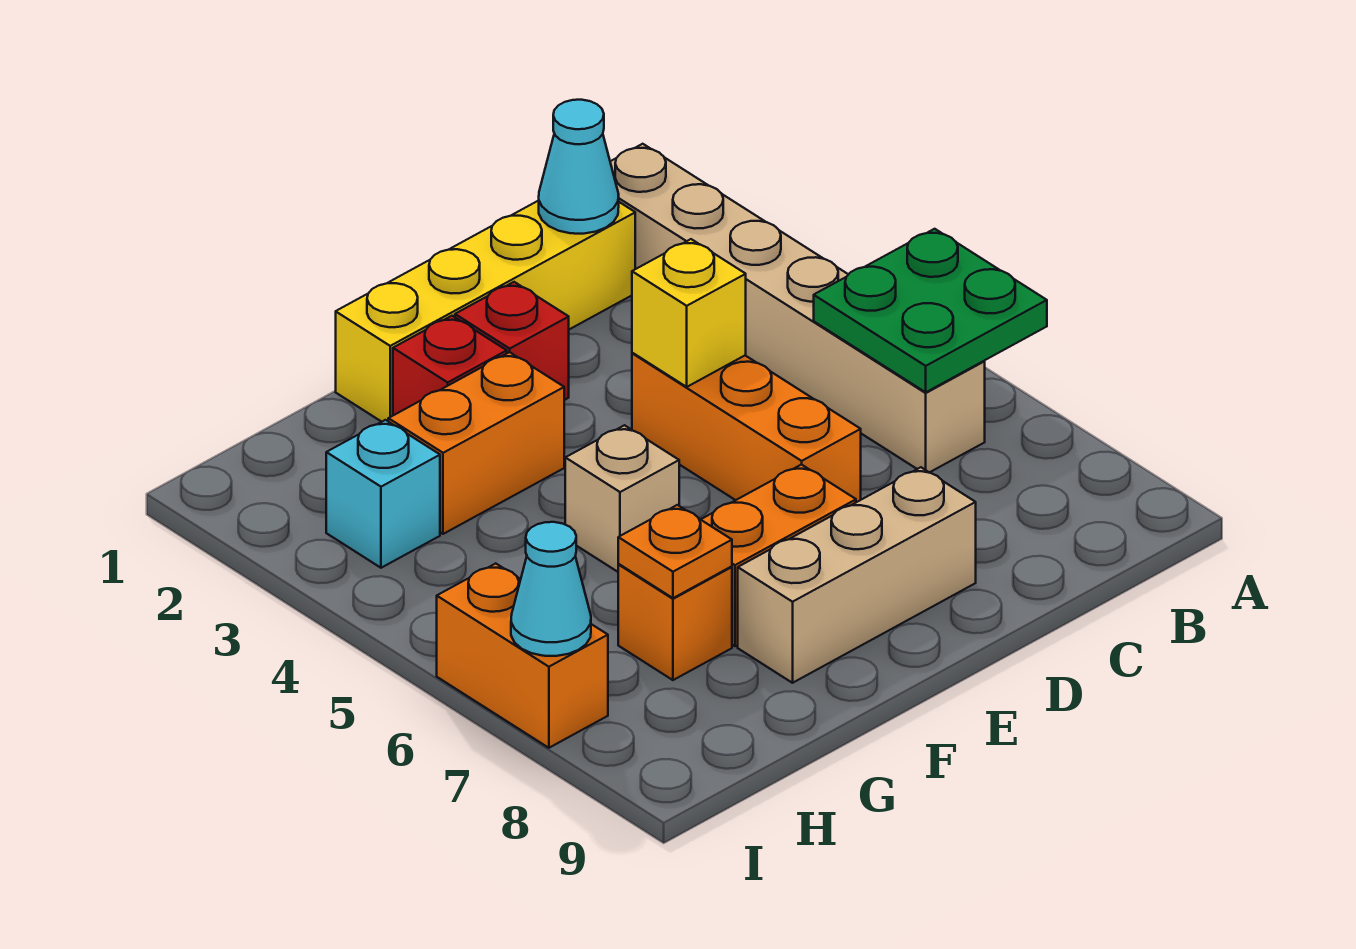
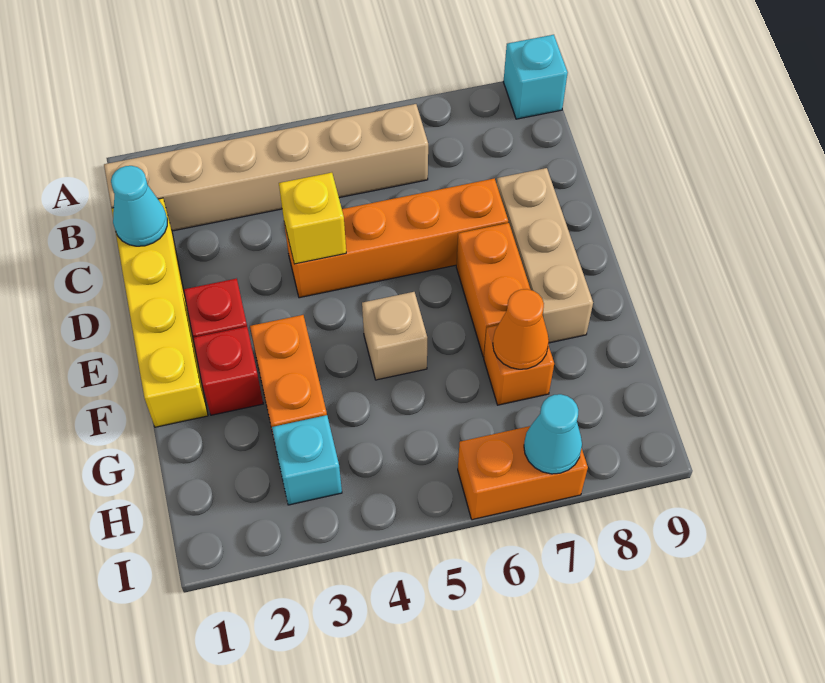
green plate A5:B6 level 2 -> none
none -> cyan brick A9 level 1
orange brick D4:D6 level 1 -> orange brick D4:D7 level 1
orange plate G7 level 2 -> orange cone G7 level 2

